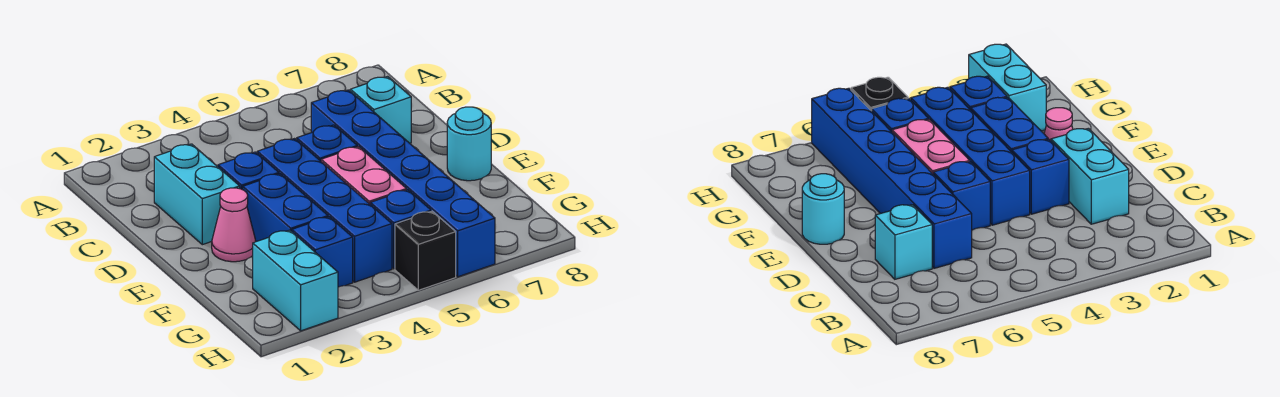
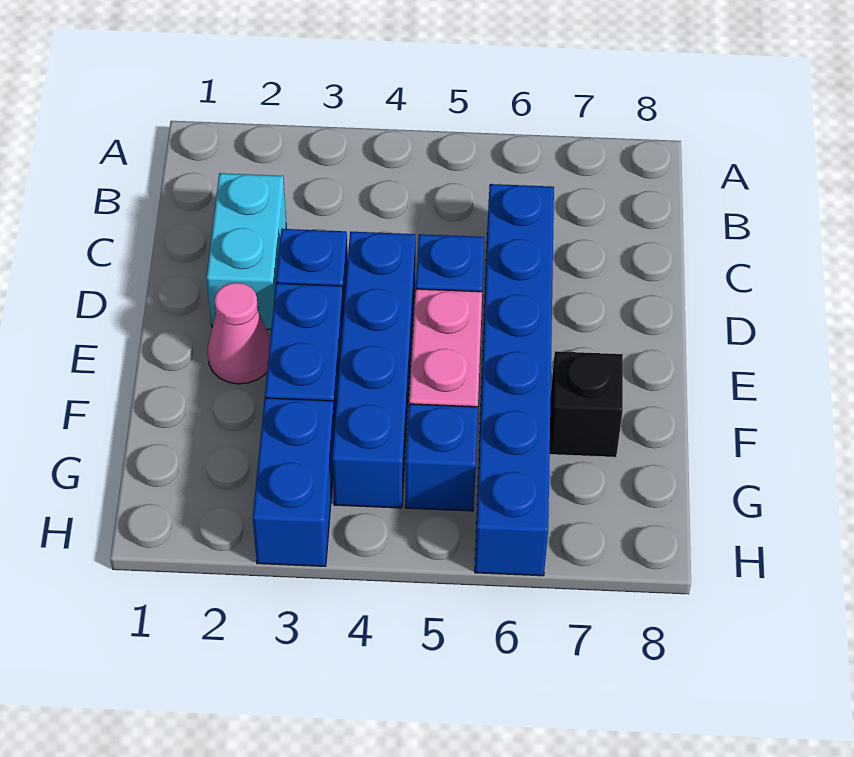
cyan brick C7 level 1 -> none
cyan round brick E8 level 1 -> none
cyan brick G2:H2 level 1 -> none
blue brick G3 level 1 -> blue brick G3:H3 level 1
black brick H5 level 1 -> black brick F7 level 1

